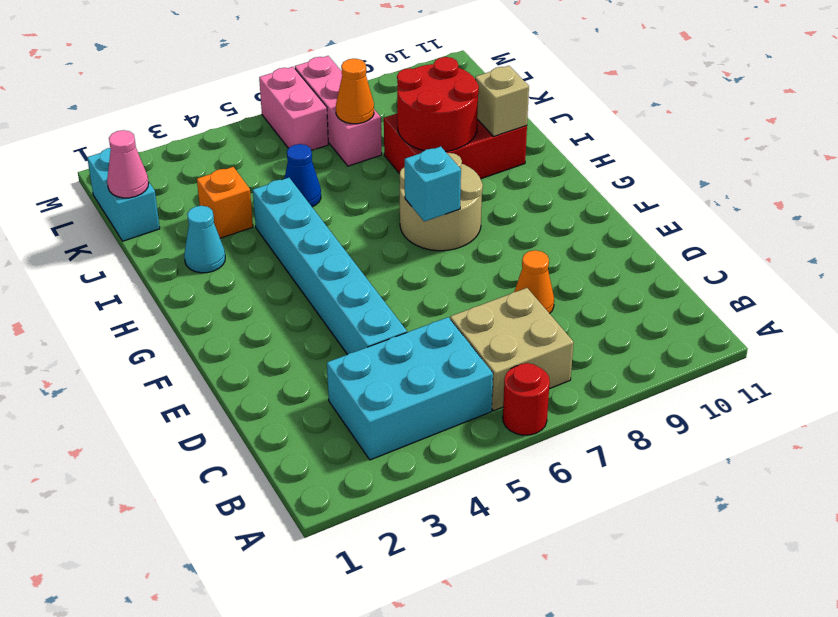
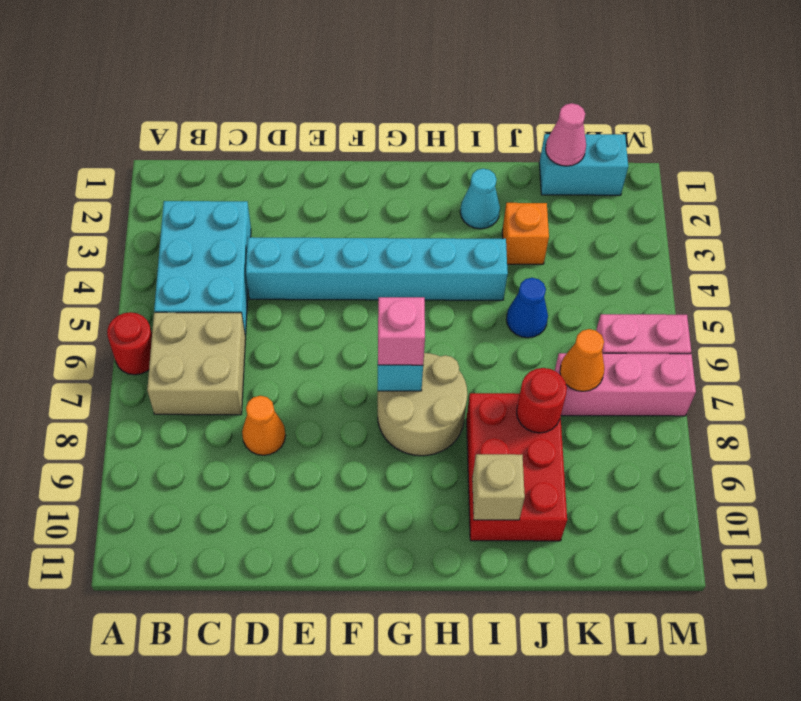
none -> pink brick G7 level 3
red round brick I8:J9 level 2 -> red round brick J8 level 2

